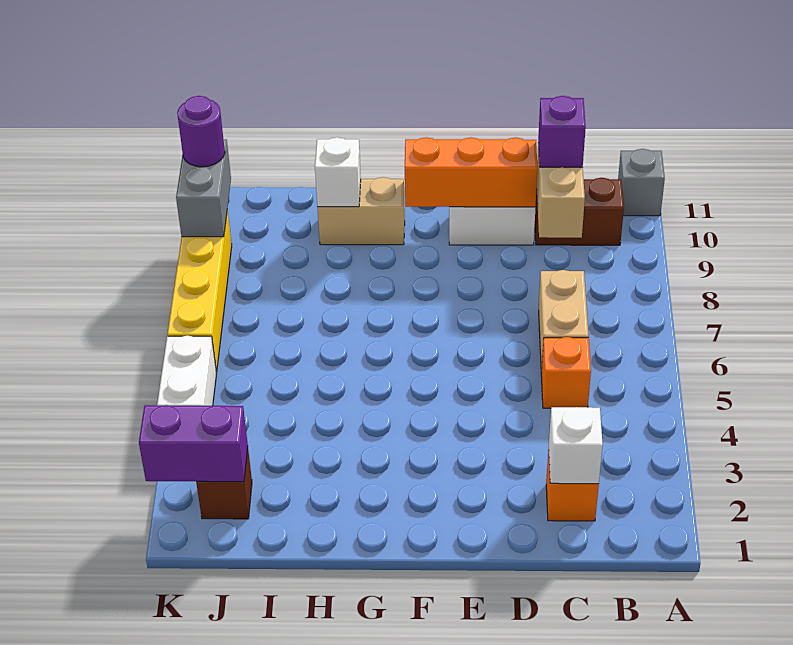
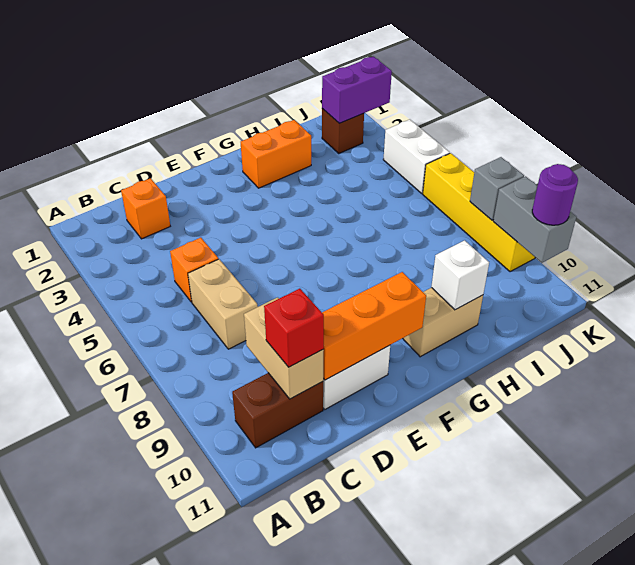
grey brick A11 level 1 -> grey brick K8 level 2
white brick C2 level 2 -> none
purple brick C10 level 3 -> red brick C10 level 3
none -> orange brick G2:H2 level 1

